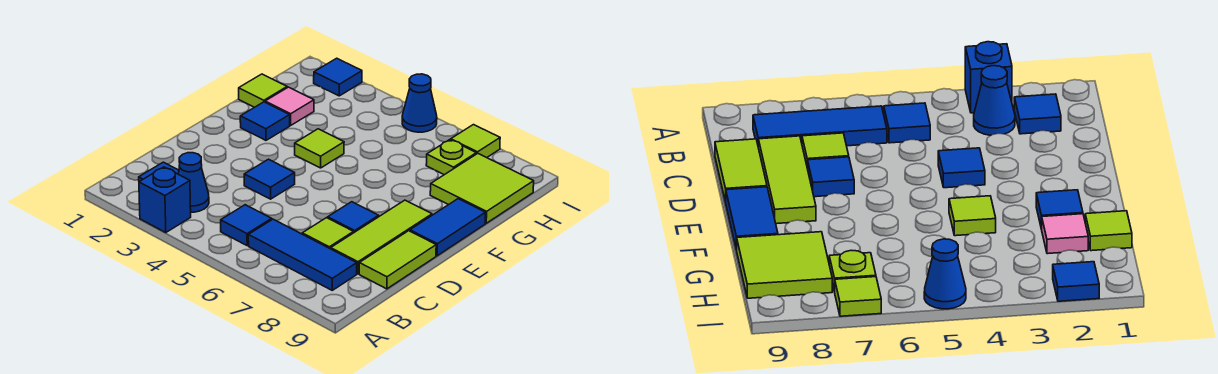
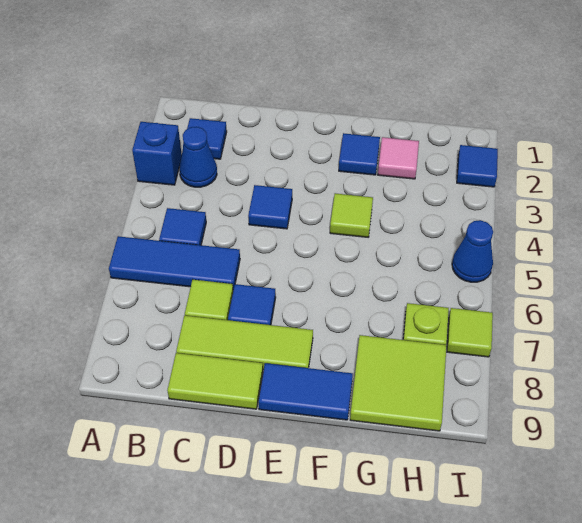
blue tile B6:B8 level 1 -> blue tile A6:C6 level 1
lime tile G1 level 1 -> none

